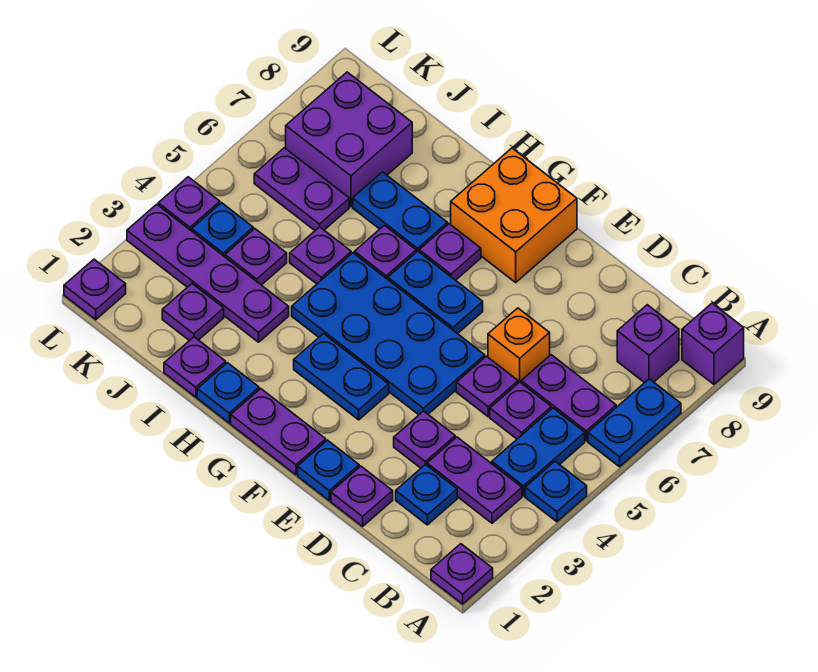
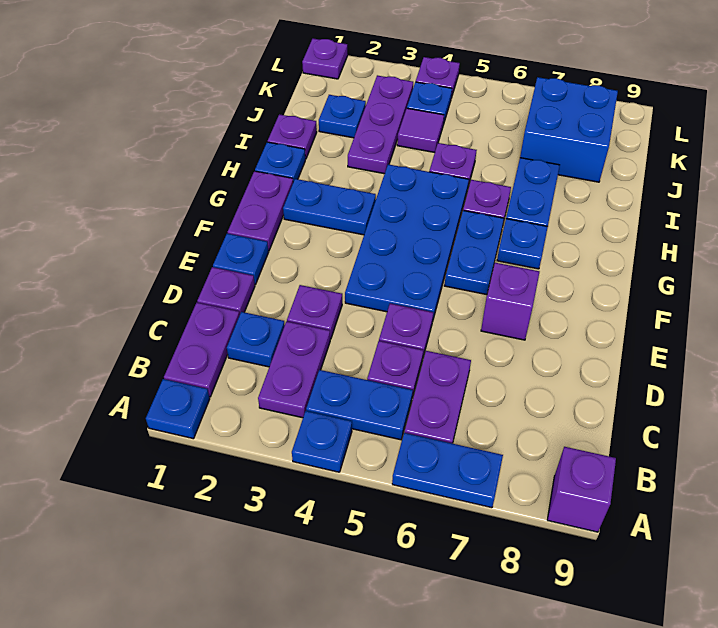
purple plate A1 level 1 -> blue plate A1 level 1
purple brick B8 level 1 -> purple brick E7 level 1
orange brick D6 level 1 -> none
blue plate F3:G3 level 1 -> blue plate G2:G3 level 1
orange brick F8:G9 level 1 -> none
purple plate G7 level 1 -> blue plate G7 level 1
purple plate I3:L3 level 1 -> purple plate I3:K3 level 1
purple plate J2 level 1 -> blue plate J2 level 1
purple plate J4 level 1 -> purple tile J4 level 1
purple plate J6:K6 level 1 -> purple plate B1:C1 level 1
purple brick J7:K8 level 1 -> blue brick J7:K8 level 1

